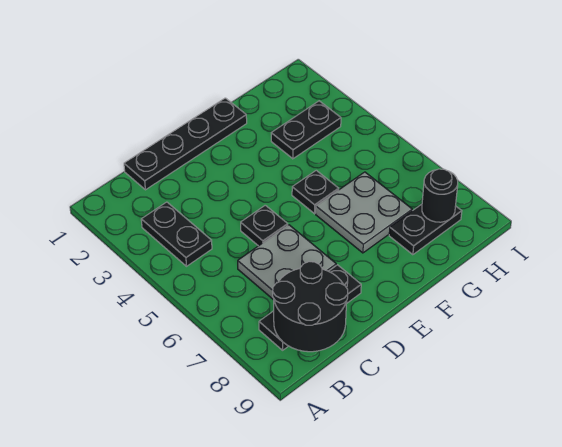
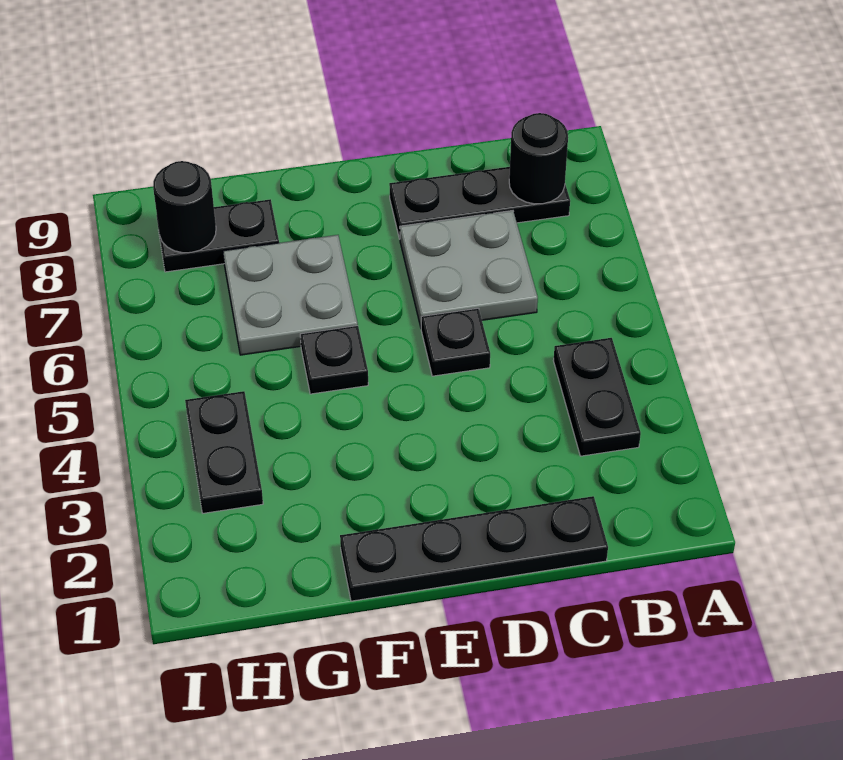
black round brick B8:C9 level 2 -> black round brick B8 level 2
black plate G3:H3 level 1 -> black plate H3:H4 level 1

